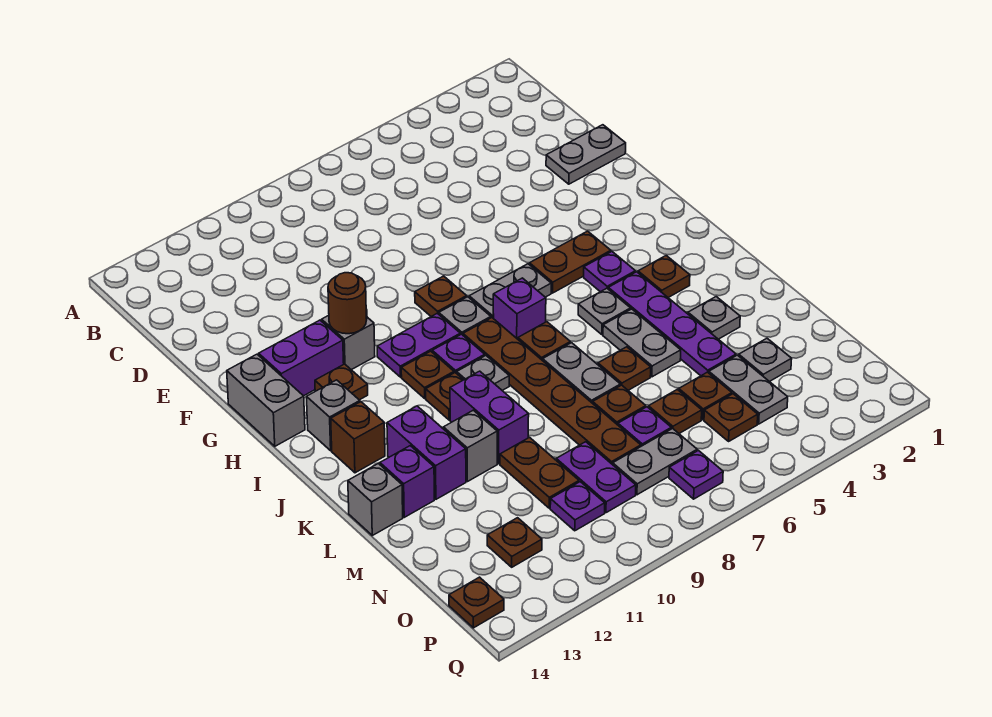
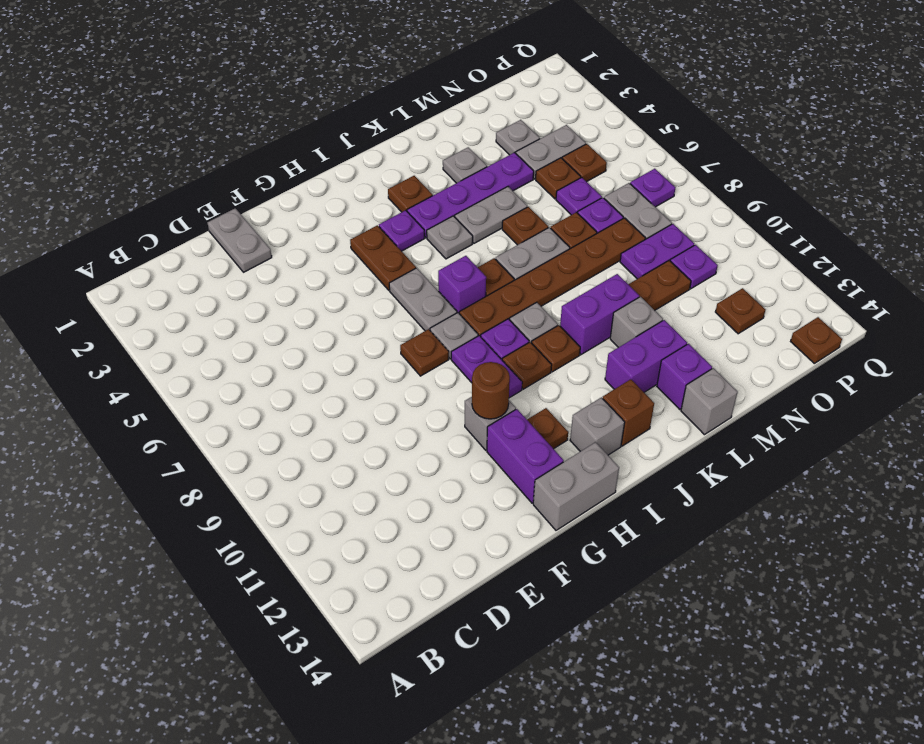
brown plate N6 level 1 -> purple plate N6 level 1

